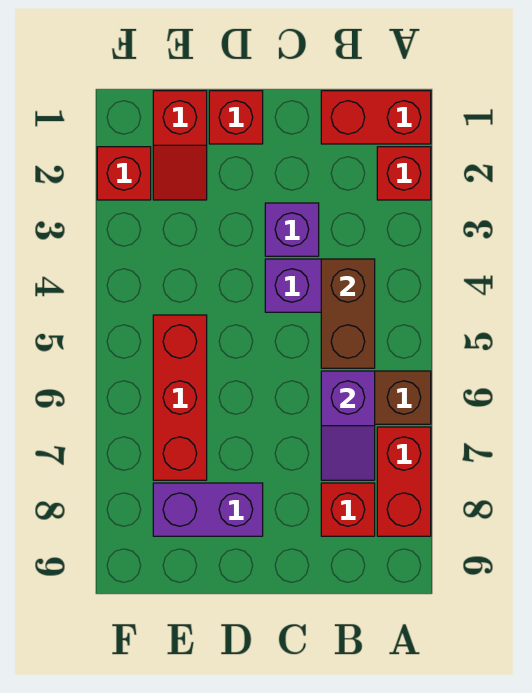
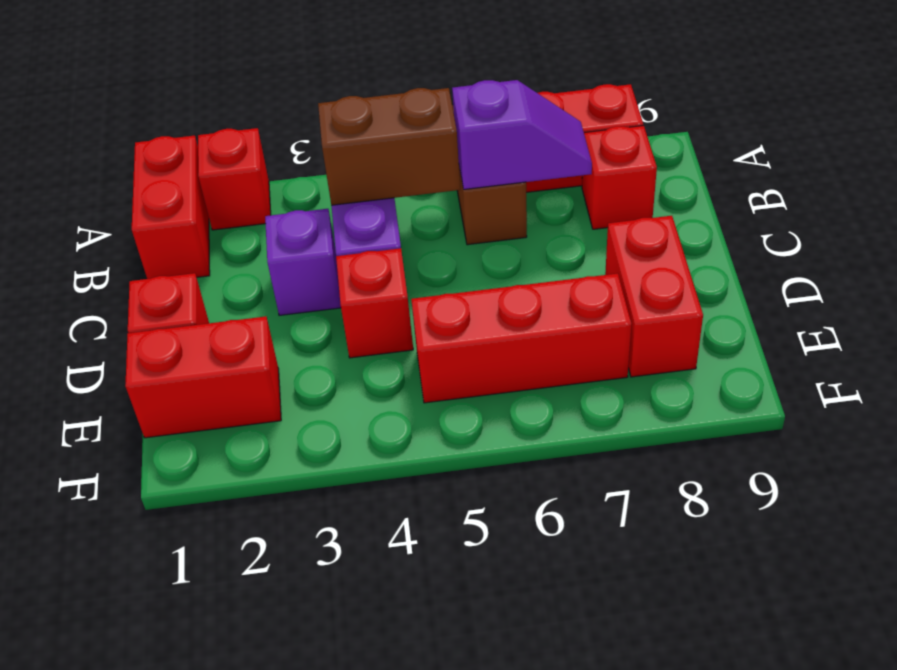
purple brick D8:E8 level 1 -> red brick D8:E8 level 1
red slope E1:E2 level 1 top 1 -> red brick E1:E2 level 1
red brick F2 level 1 -> red brick D4 level 1

